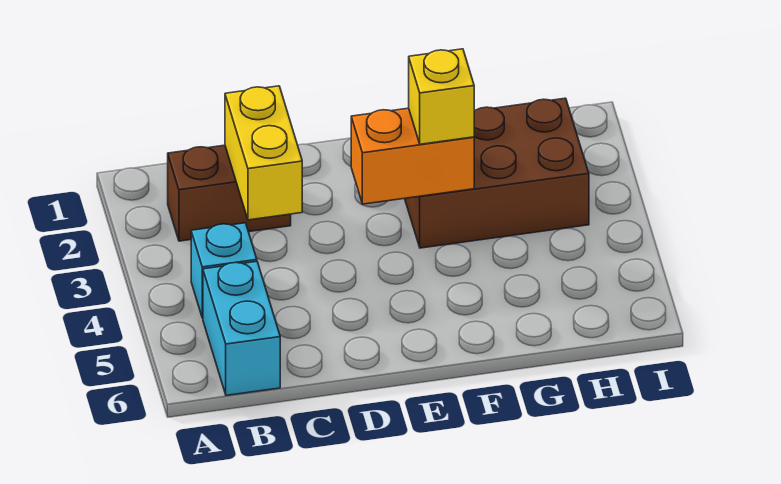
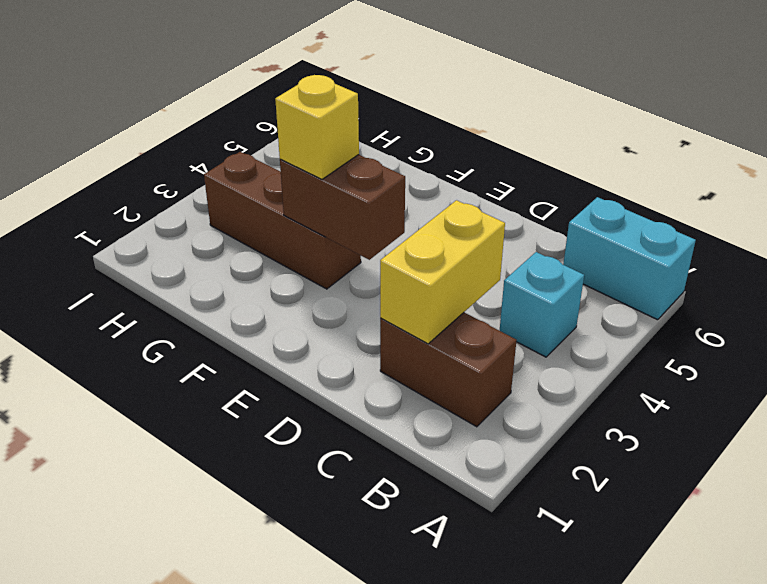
cyan brick B5:B6 level 1 -> cyan brick A6:B6 level 1
orange brick E3:F3 level 2 -> brown brick E3:F3 level 2
brown brick F2:H3 level 1 -> brown brick F3:H3 level 1

